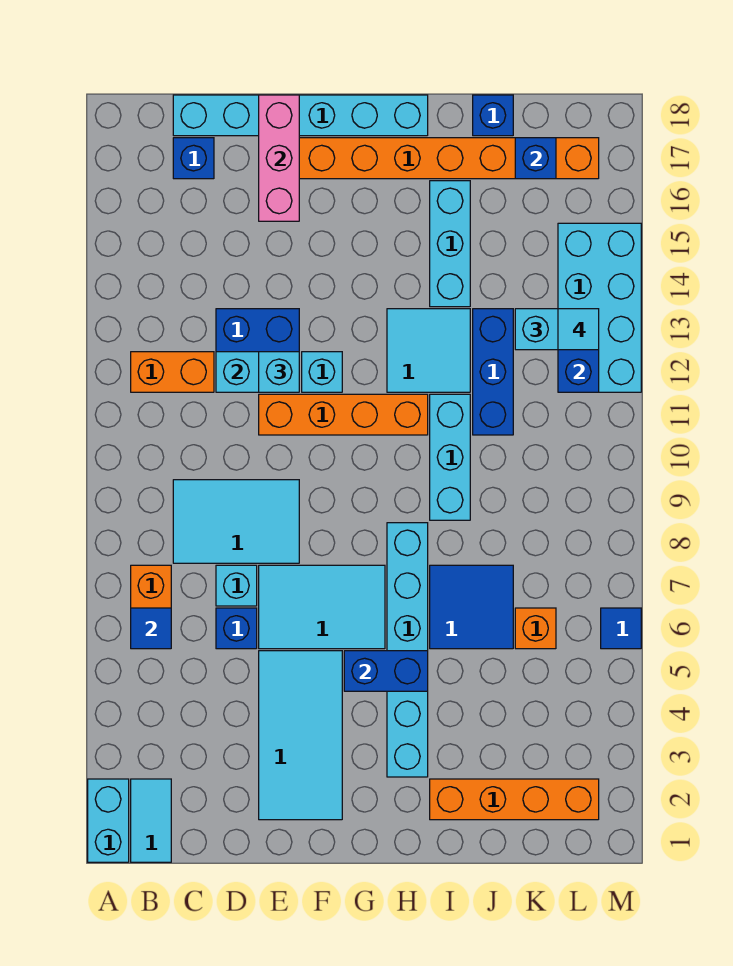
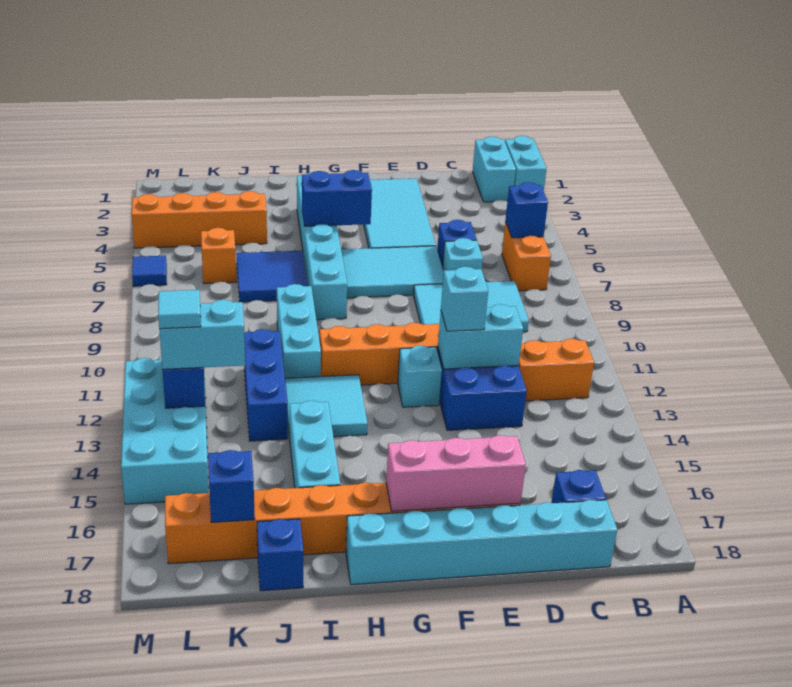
cyan tile B1:B2 level 1 -> cyan brick B1:B2 level 1
blue tile B6 level 2 -> blue brick B6 level 2
pink brick E16:E18 level 2 -> pink brick E17:G17 level 2
orange brick I2:L2 level 1 -> orange brick J4:M4 level 1

